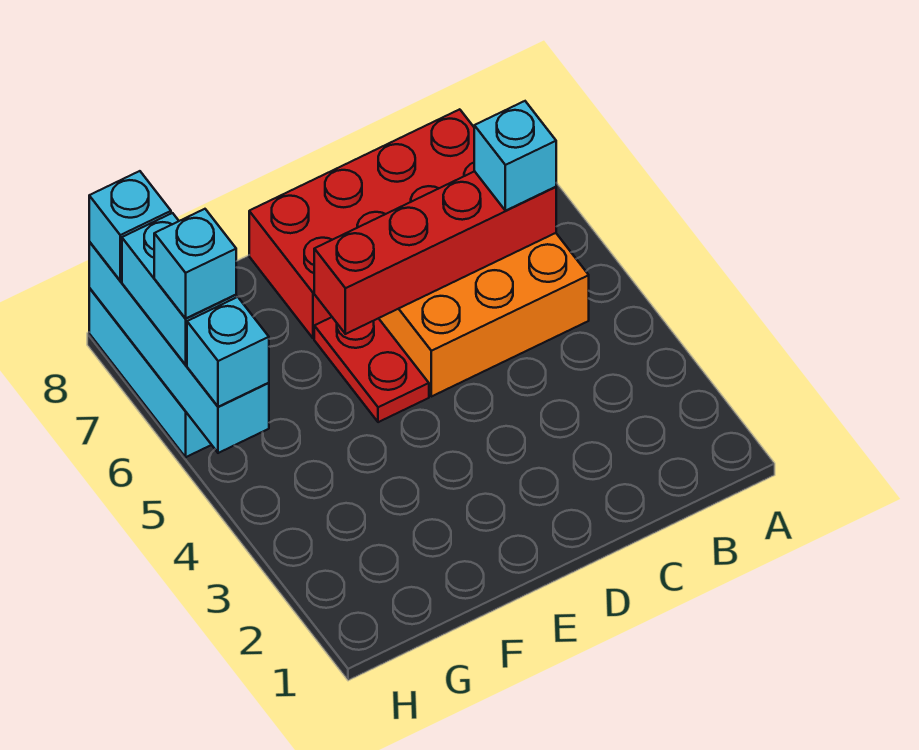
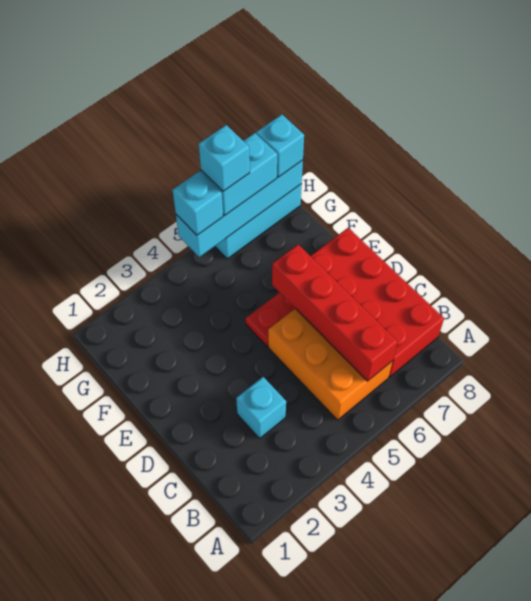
cyan brick B6 level 3 -> cyan brick C3 level 1

